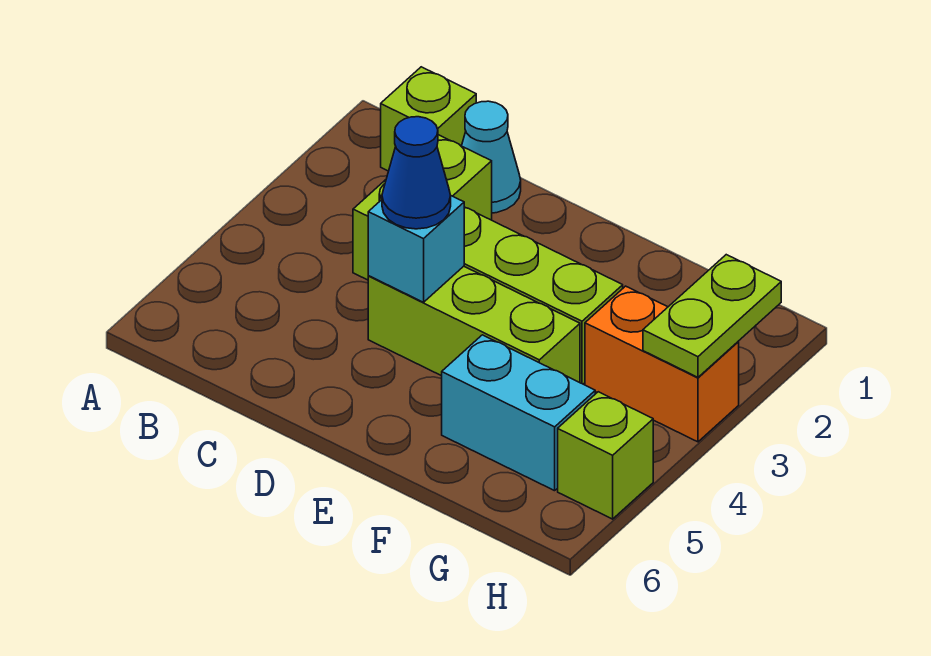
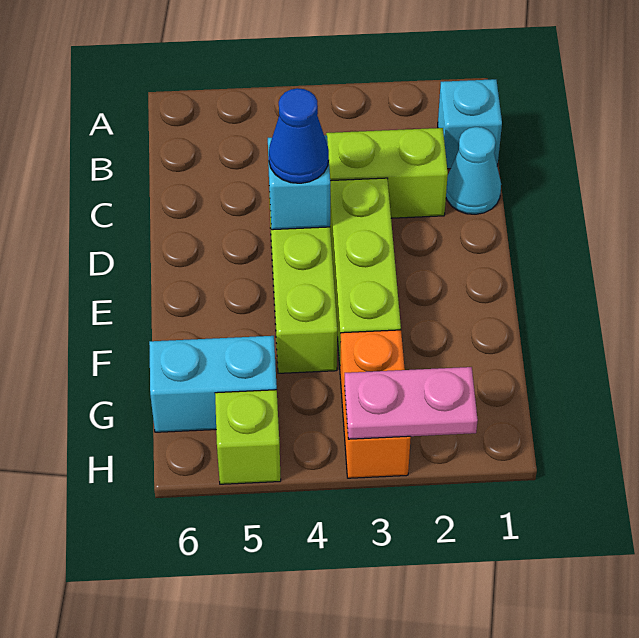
lime brick B1 level 1 -> cyan brick B1 level 1
cyan brick F5:G5 level 1 -> cyan brick G5:G6 level 1
lime plate H2:H3 level 2 -> pink plate H2:H3 level 2

